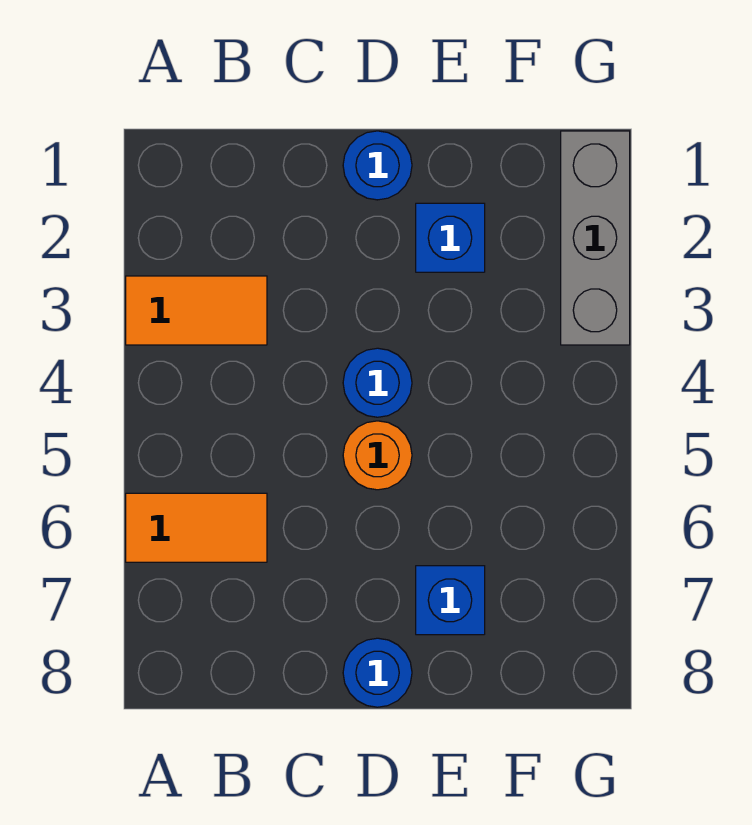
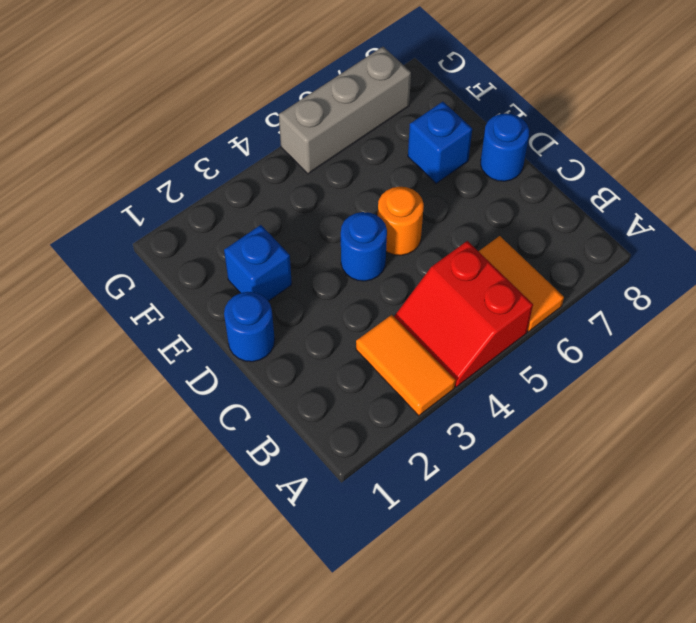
none -> red slope A4:B5 level 1 top 5
grey brick G1:G3 level 1 -> grey brick G5:G7 level 1

